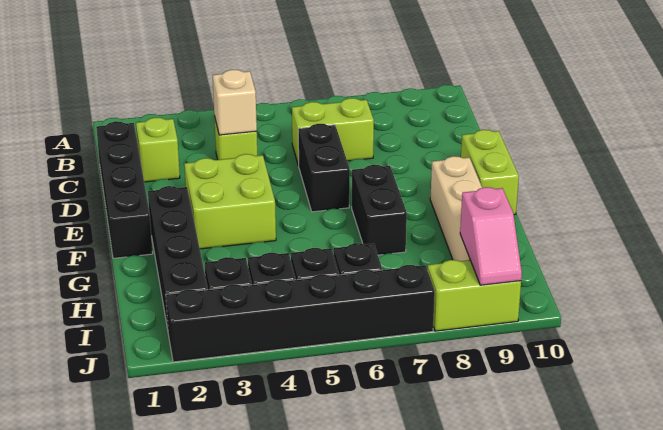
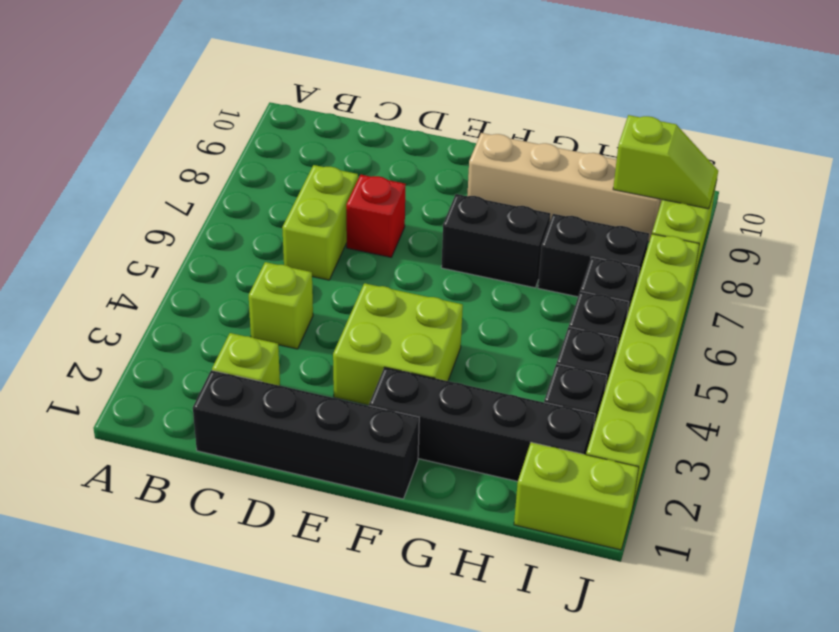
tan brick C4 level 2 -> none
black brick D6:E6 level 1 -> black brick H7:I7 level 1
none -> red brick D7 level 1
lime brick E10:F10 level 1 -> lime brick I1:J1 level 1
pink slope I9:J9 level 2 top I -> lime slope I9:J9 level 2 top I
black brick J2:J7 level 1 -> lime brick J2:J7 level 1

